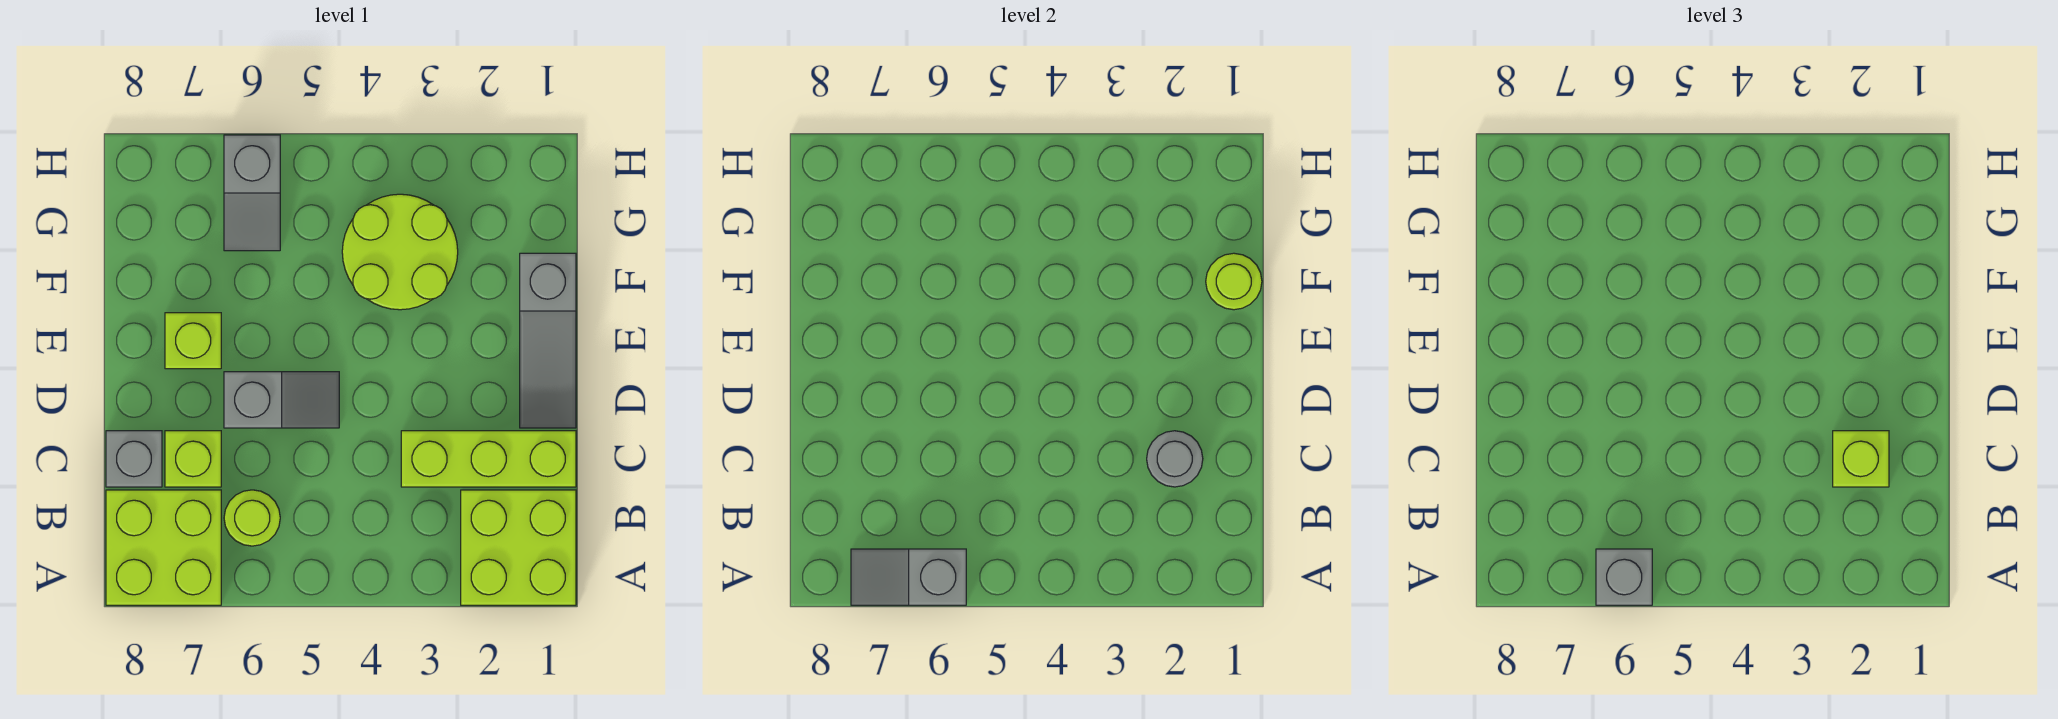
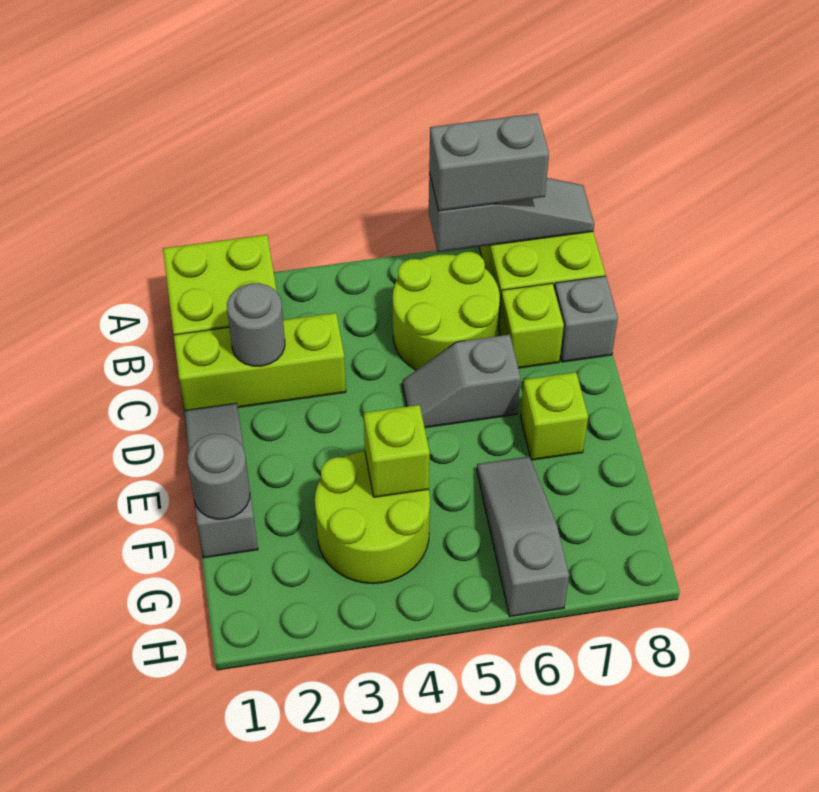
grey slope A6:A7 level 2 top 6 -> grey slope A6:A8 level 2 top 6
grey brick A6 level 3 -> grey brick A6:A7 level 3
lime round brick B6 level 1 -> lime round brick B5:C6 level 1
lime brick C2 level 3 -> lime brick F4 level 2
lime round brick F1 level 2 -> grey round brick F1 level 2
grey slope G6:H6 level 1 top H -> grey slope F6:H6 level 1 top H

